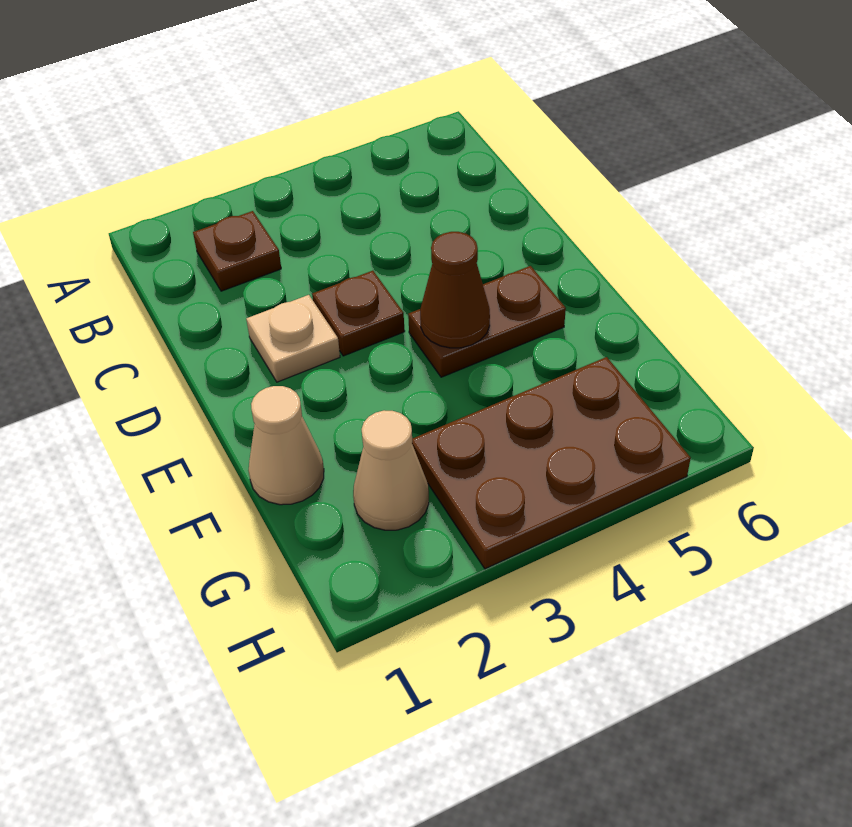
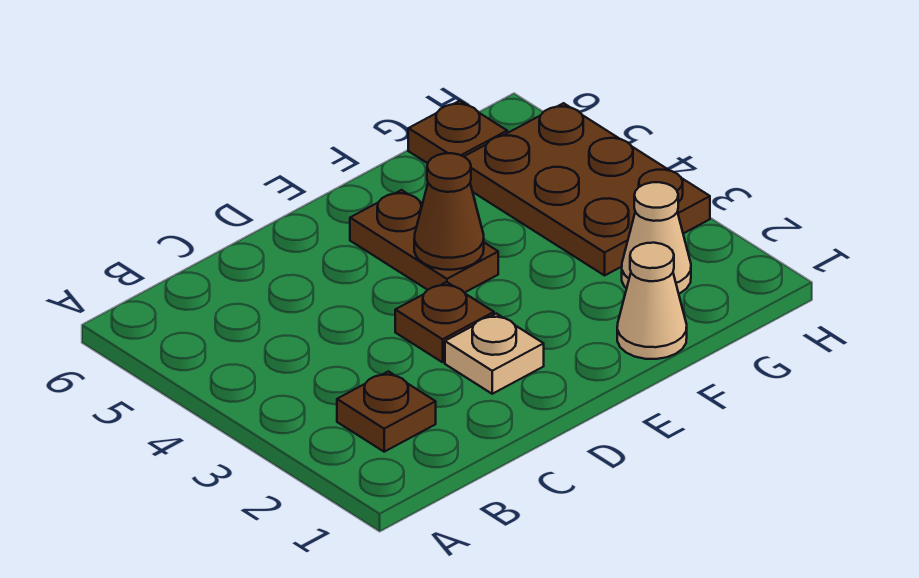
none -> brown plate G6 level 1

